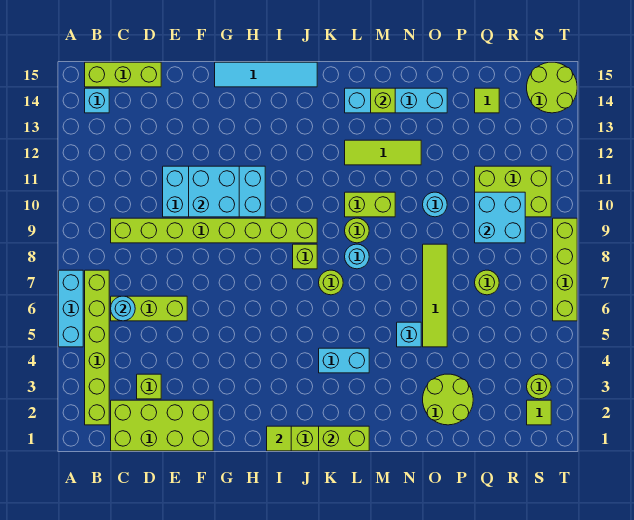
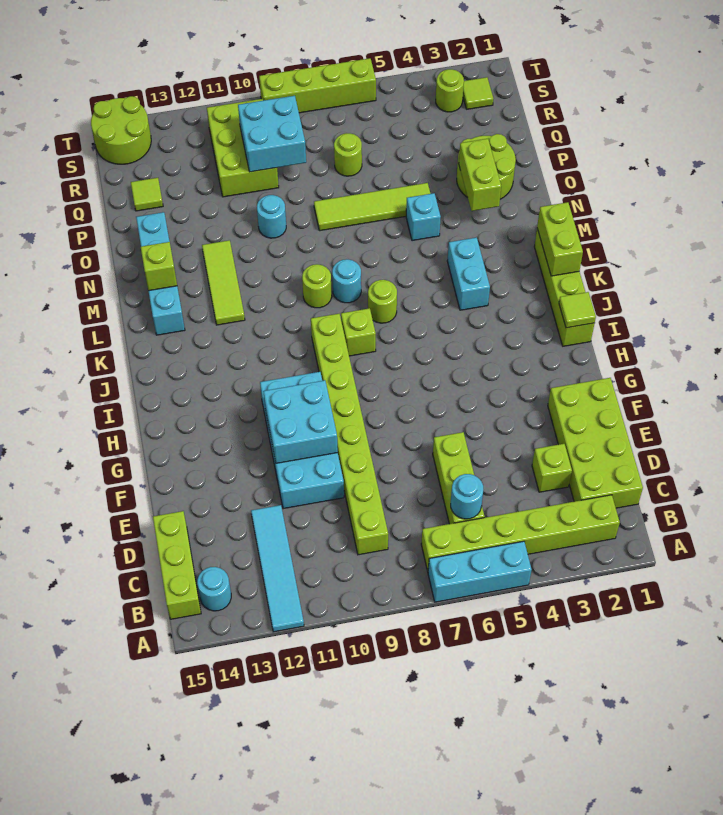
cyan brick B14 level 1 -> cyan round brick B14 level 1
cyan tile G15:J15 level 1 -> cyan tile A12:D12 level 1
lime brick L10:M10 level 1 -> lime brick N3:O3 level 2

